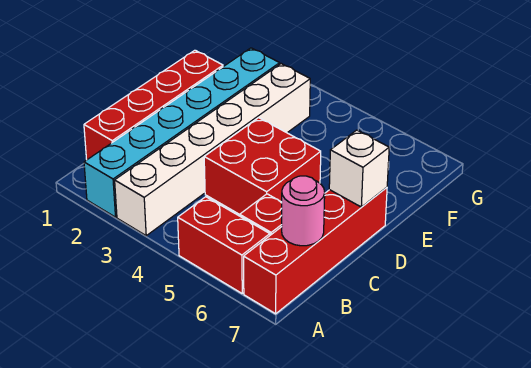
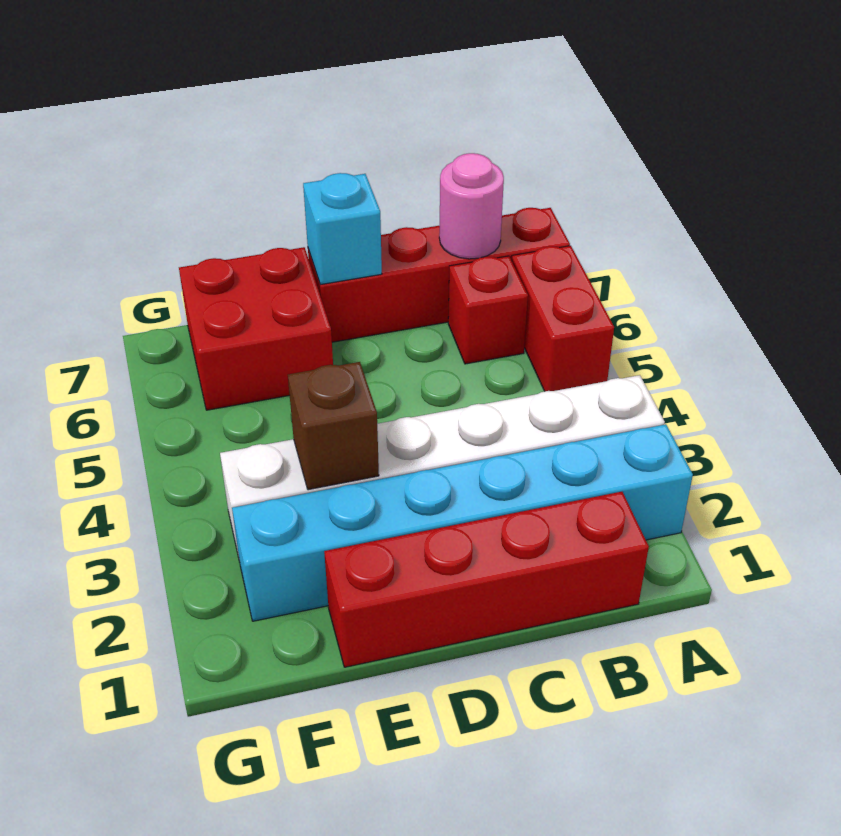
red brick C4:D5 level 1 -> red brick E6:F7 level 1
white brick D7 level 2 -> cyan brick D7 level 2
none -> brown brick E3 level 2

